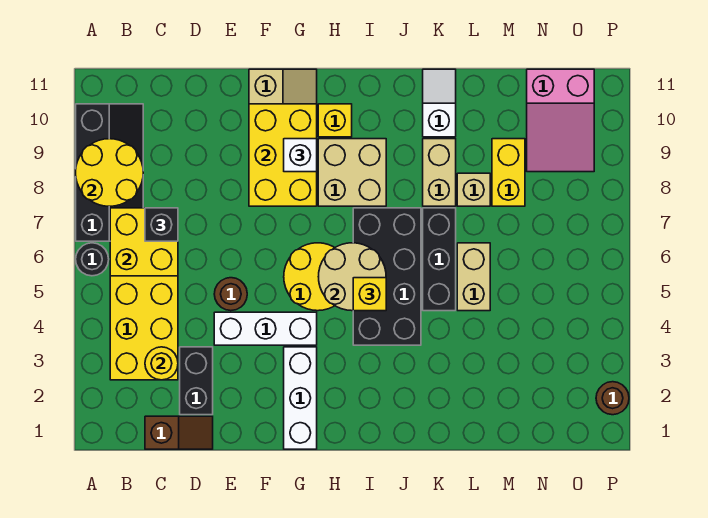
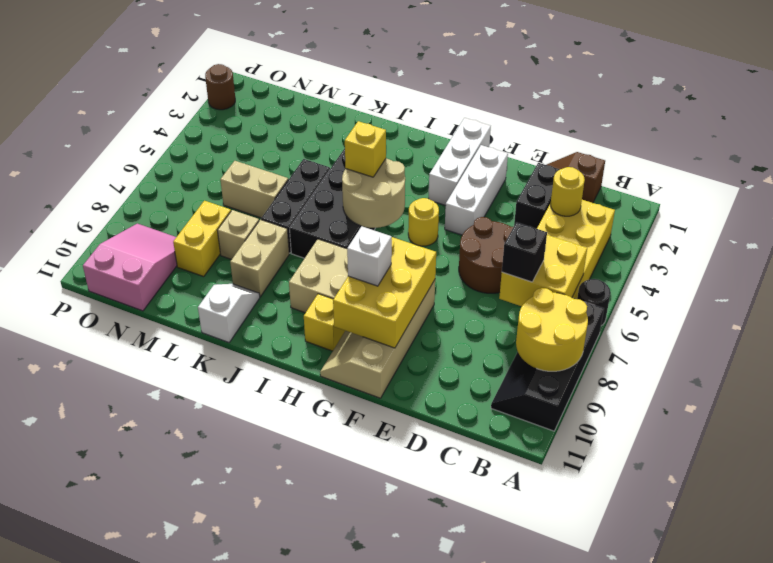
white brick E4:G4 level 1 -> white brick F2:F4 level 1
brown round brick E5 level 1 -> brown round brick D5:E6 level 1
yellow round brick G5:H6 level 1 -> yellow round brick G5 level 1
white slope K10:K11 level 1 top 10 -> white slope K10:K11 level 1 top 11
tan brick L5:L6 level 1 -> tan brick L6:M6 level 1

